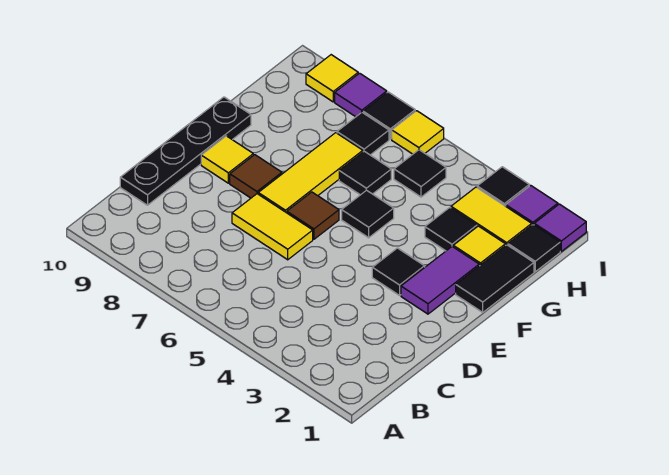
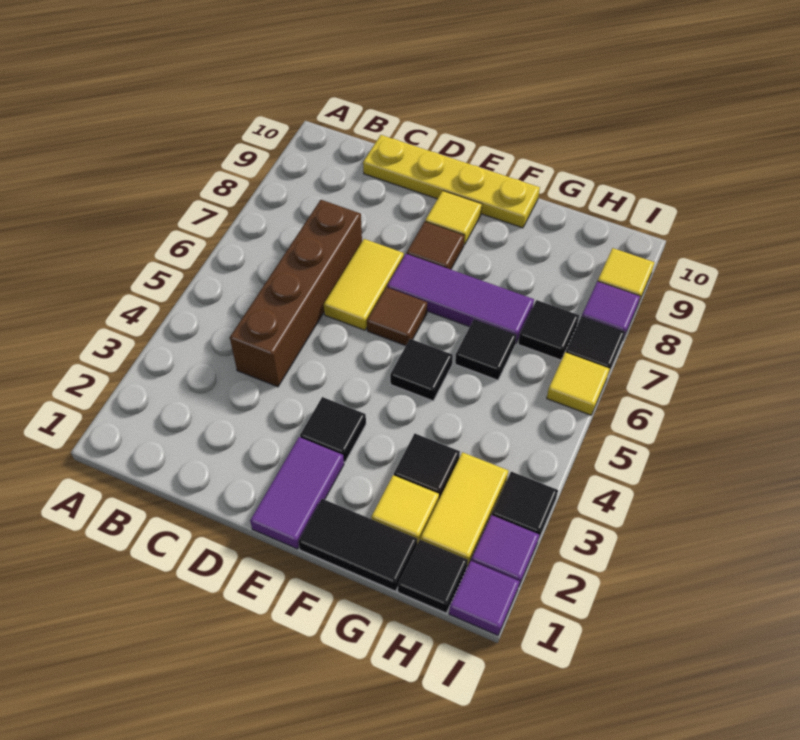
none -> brown brick C4:C7 level 1
black plate C10:F10 level 1 -> yellow plate C10:F10 level 1
purple tile E2:F2 level 1 -> purple tile E1:E2 level 1
yellow tile E7:G7 level 1 -> purple tile E7:G7 level 1
black tile H5 level 1 -> none

